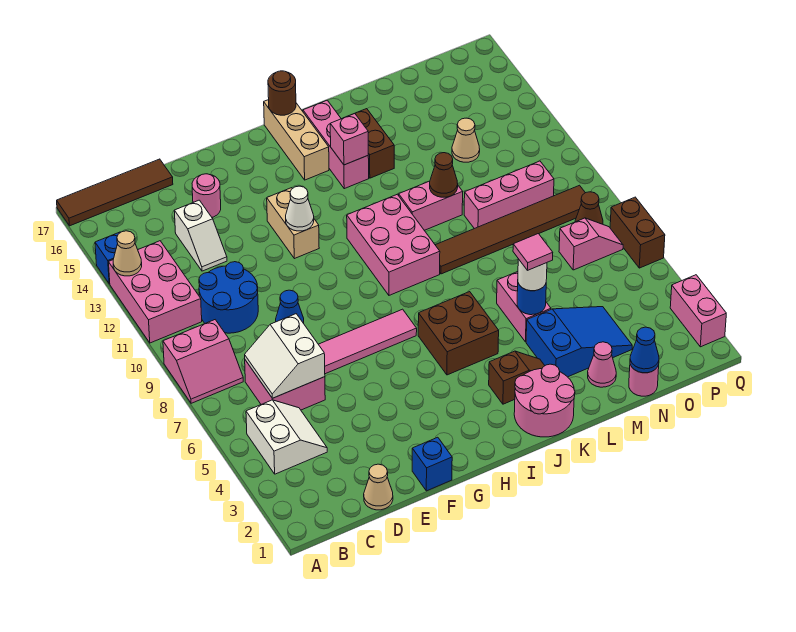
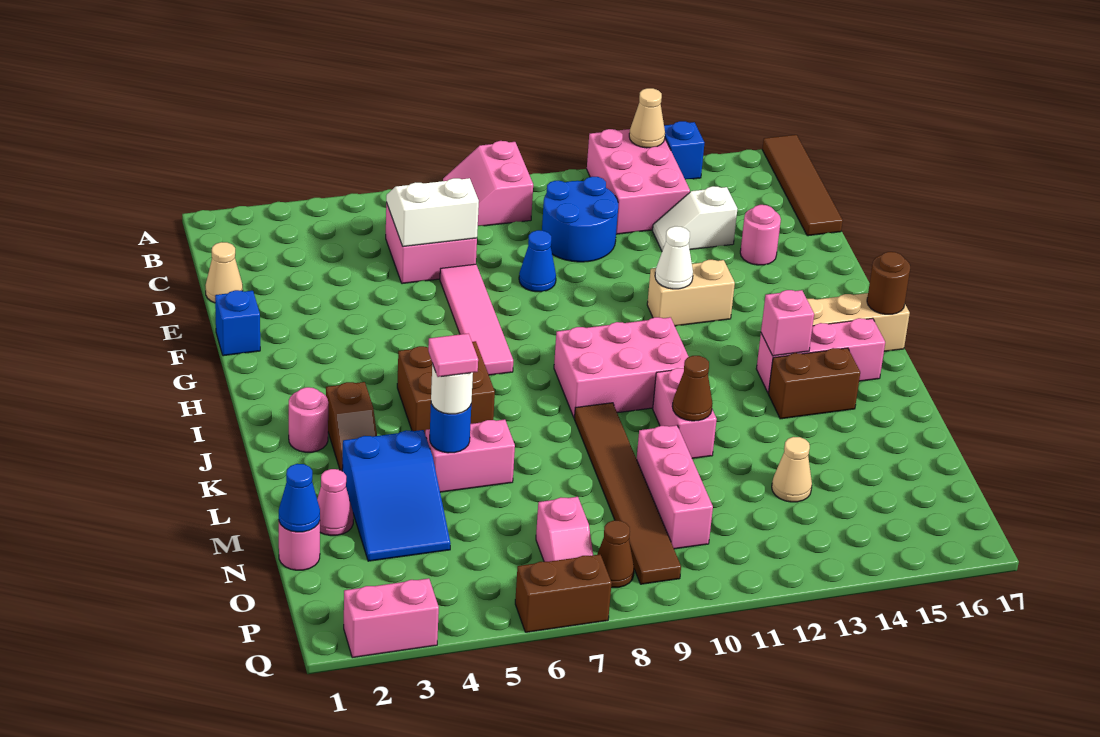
pink brick A11:B13 level 1 -> pink brick A12:C13 level 1
white slope B4:C5 level 1 top B -> none
pink round brick J1:K2 level 1 -> pink round brick J2 level 1

